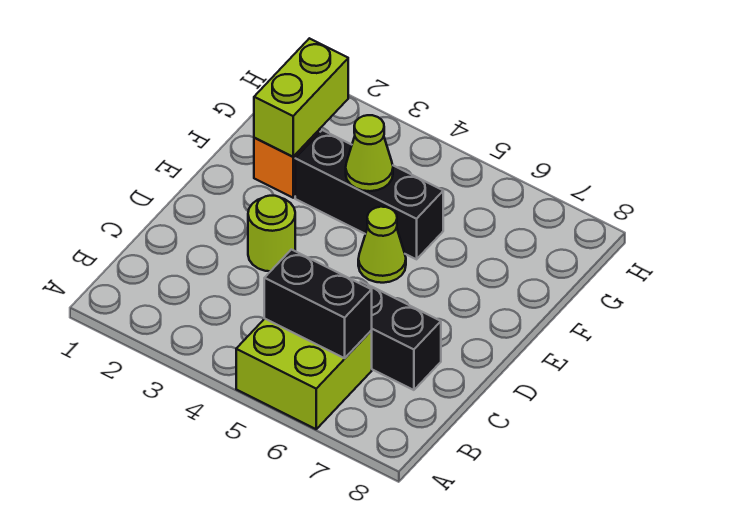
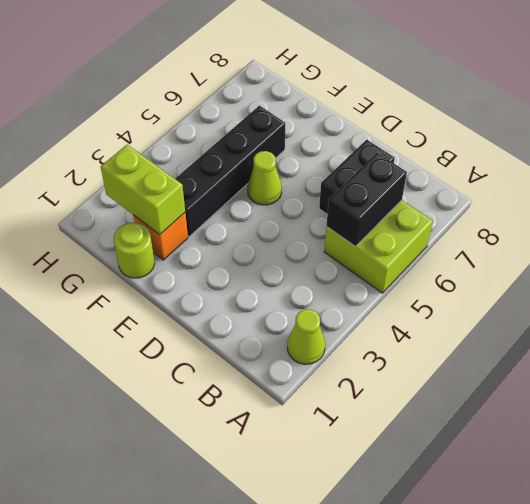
lime round brick D3 level 1 -> lime round brick F1 level 1
black brick F3:F5 level 1 -> black brick F3:F6 level 1
lime cone F4 level 2 -> lime cone A2 level 1

